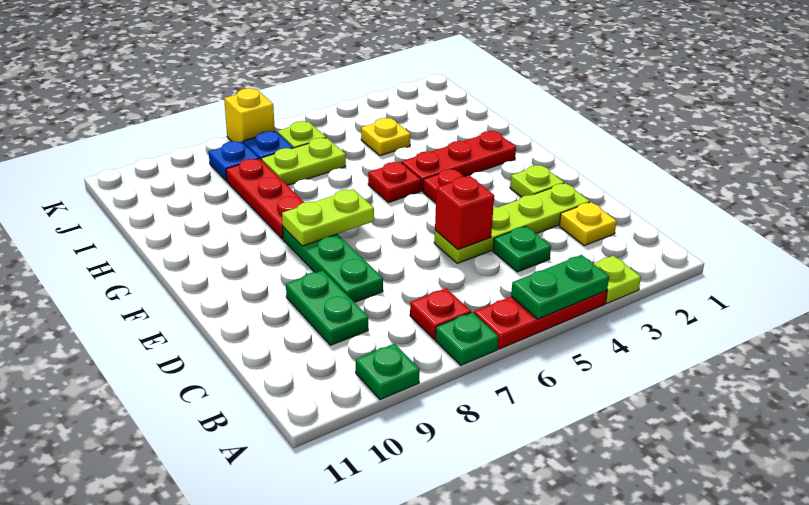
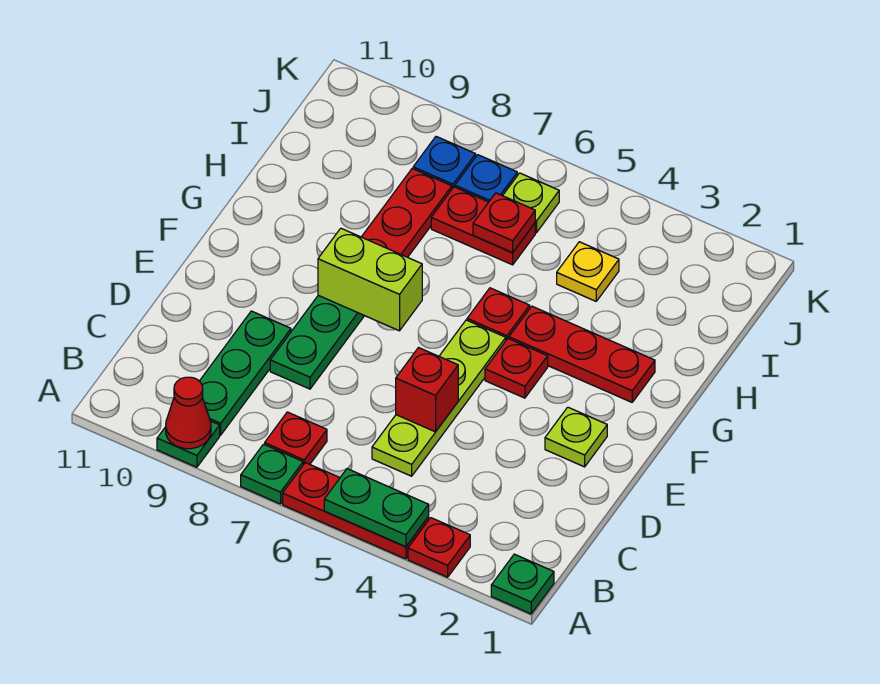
lime plate A3 level 1 -> red plate A3 level 1
none -> red cone A9 level 2
yellow plate C2 level 1 -> none
green plate C4 level 1 -> green plate A1 level 1
green plate C9:D9 level 1 -> green plate B9:D9 level 1
lime plate D2:D5 level 1 -> lime plate C5:F5 level 1
lime plate F7:F8 level 2 -> lime brick F7:F8 level 2
lime plate I6:I7 level 1 -> red plate I6:I7 level 1
none -> red plate I6 level 2
yellow brick K7 level 1 -> none

